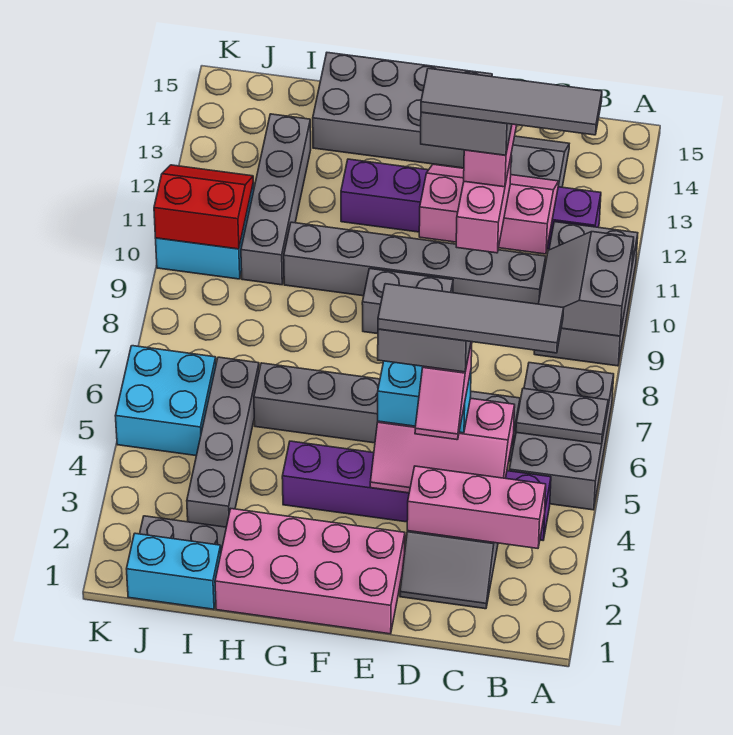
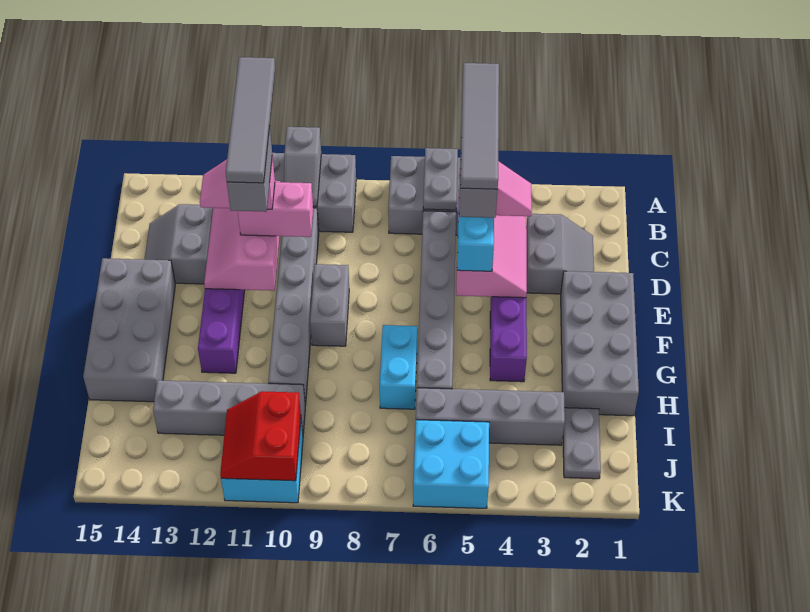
grey slope A9:B10 level 2 top A -> grey slope A10:B10 level 2 top A
pink brick B3:D3 level 2 -> none
pink brick E1:H2 level 1 -> grey brick E1:H2 level 1
cyan brick I1:J1 level 1 -> cyan brick G7:H7 level 1

